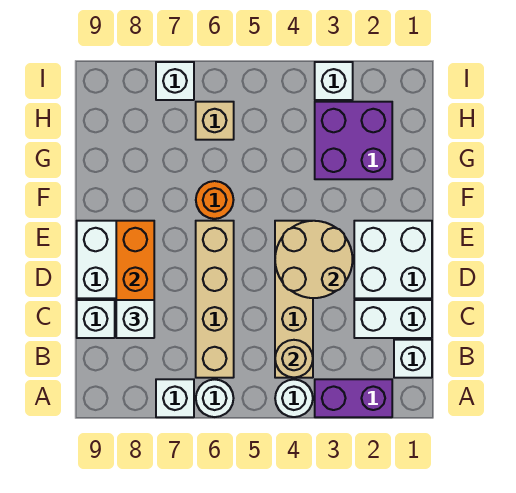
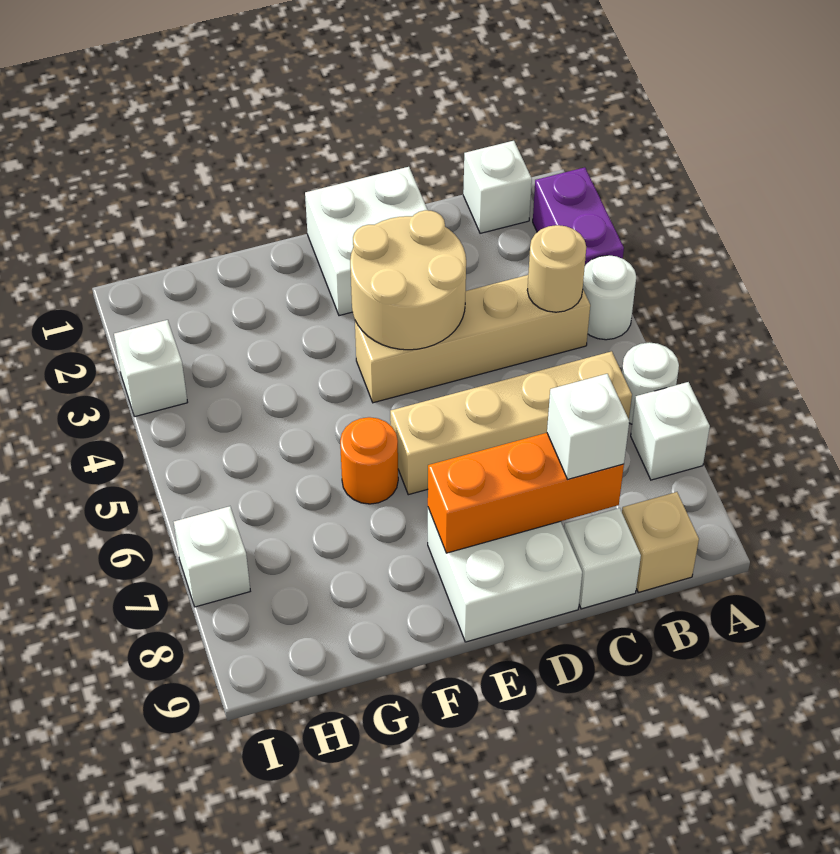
white brick C1:C2 level 1 -> none
purple brick G2:H3 level 1 -> none
tan brick H6 level 1 -> tan brick B9 level 1

